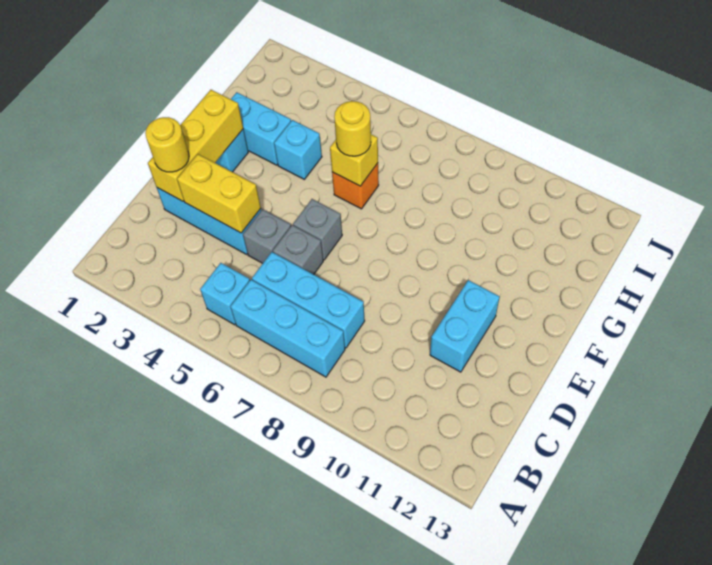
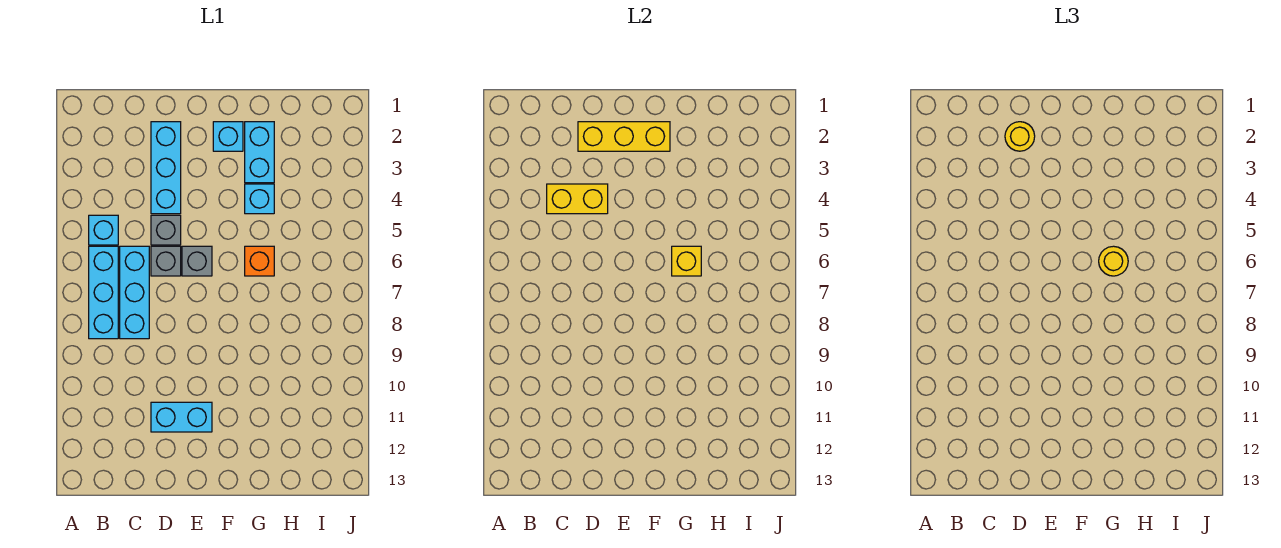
yellow brick D3:D4 level 2 -> yellow brick C4:D4 level 2

